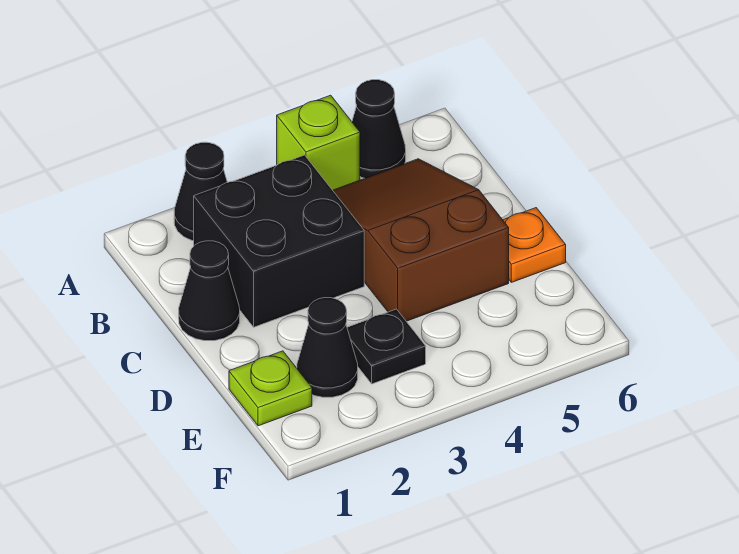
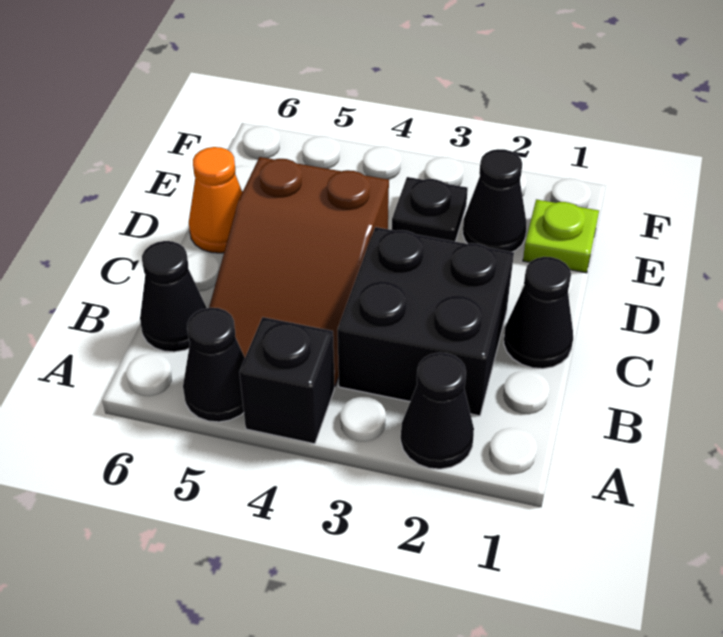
lime brick A4 level 1 -> black brick A4 level 1
none -> black cone B6 level 1
orange plate D6 level 1 -> orange cone D6 level 1

